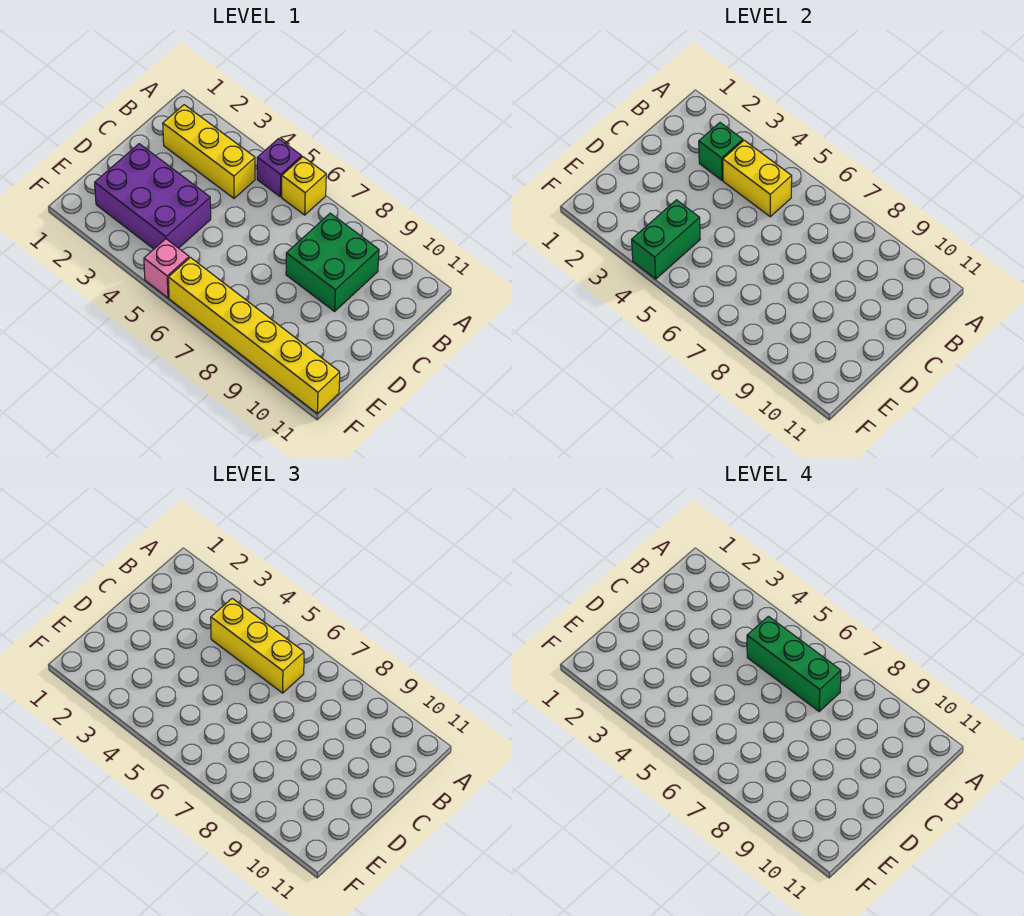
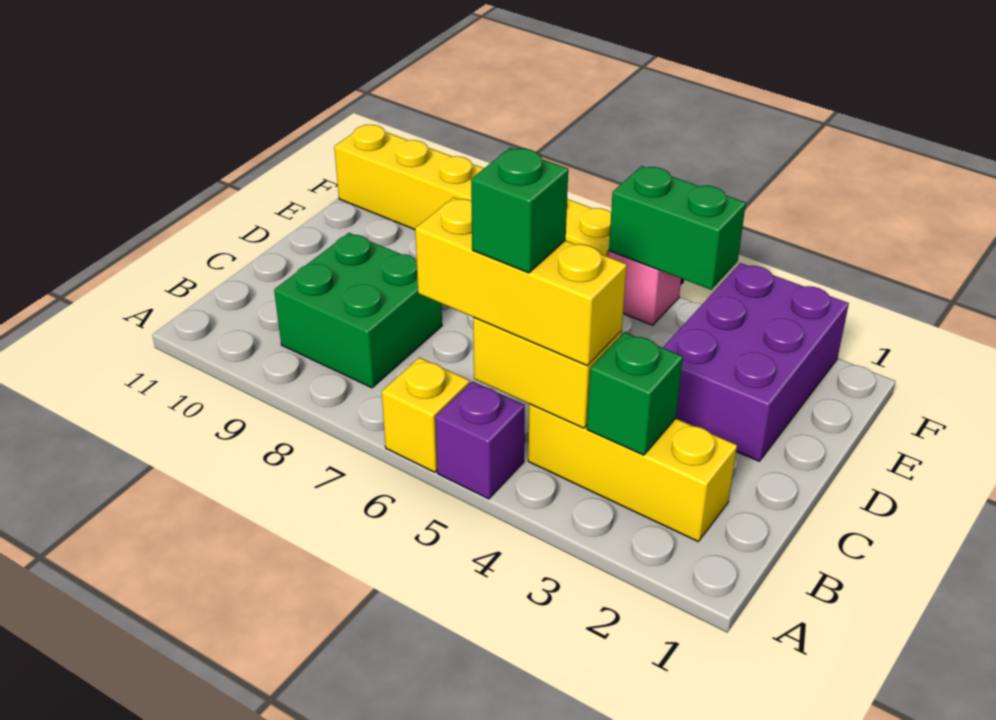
green brick B5:B7 level 4 -> green brick B5 level 4
purple brick D2:E4 level 1 -> purple brick D2:F3 level 1
green brick E4:F4 level 2 -> green brick F4:F5 level 2

